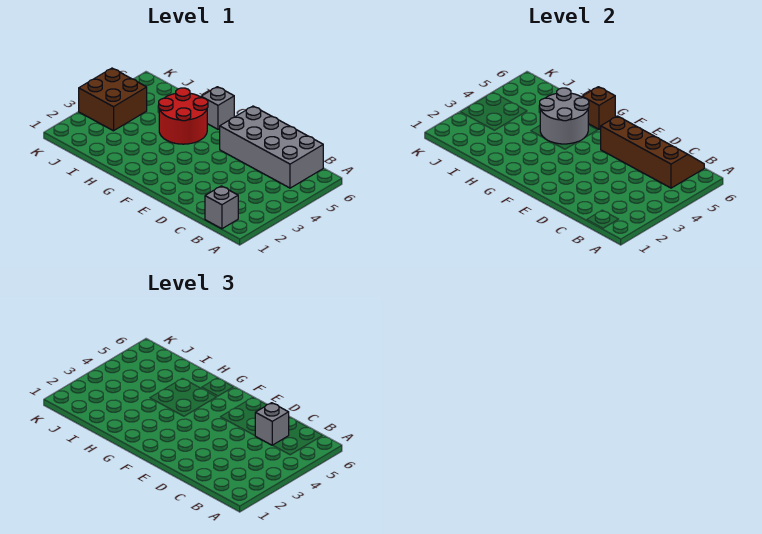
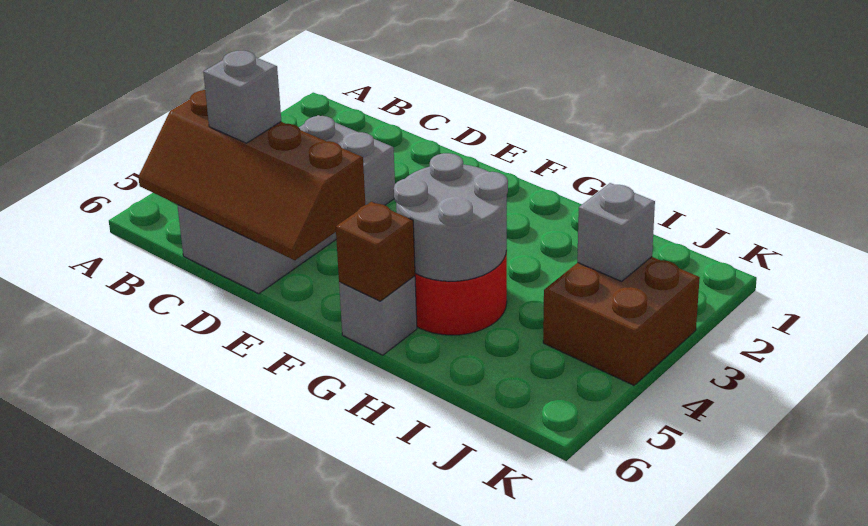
grey brick B1 level 1 -> grey brick J3 level 2
grey brick B5:E6 level 1 -> grey brick C3:D6 level 1

